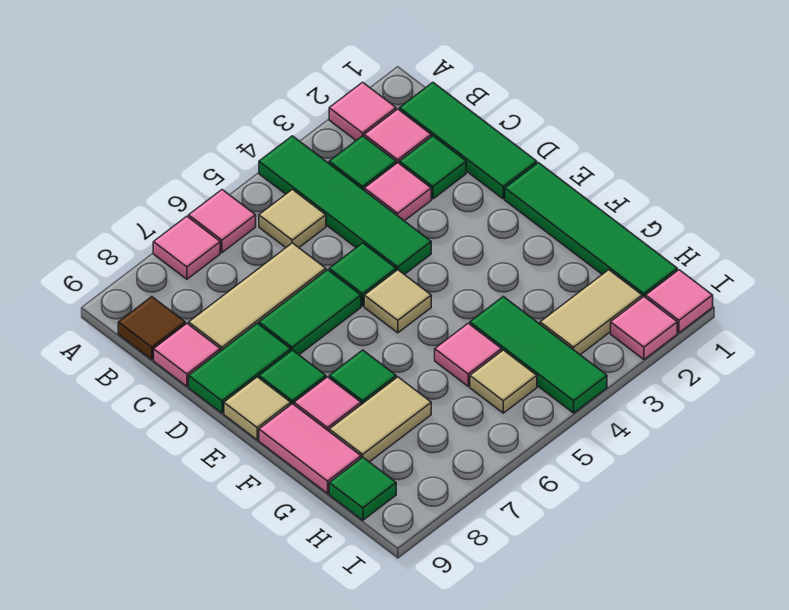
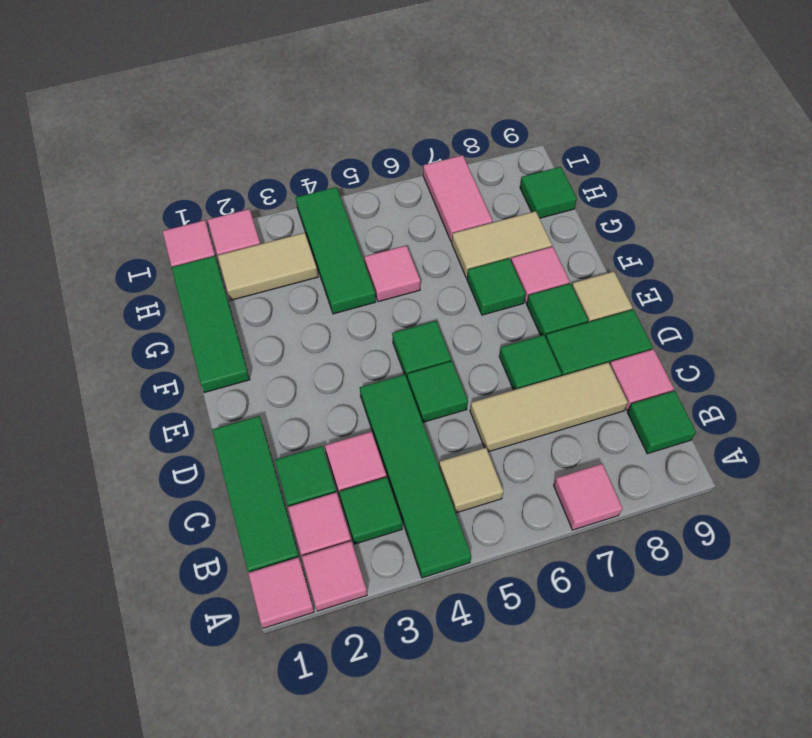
pink tile A6 level 1 -> pink tile A1 level 1
brown tile B9 level 1 -> green tile B9 level 1
green tile D6:D7 level 1 -> green tile D7 level 1
green tile E1:H1 level 1 -> green tile F1:H1 level 1
tan tile E5 level 1 -> green tile E5 level 1
pink tile F9:G9 level 1 -> pink tile H7:I7 level 1
tan tile H5 level 1 -> none

